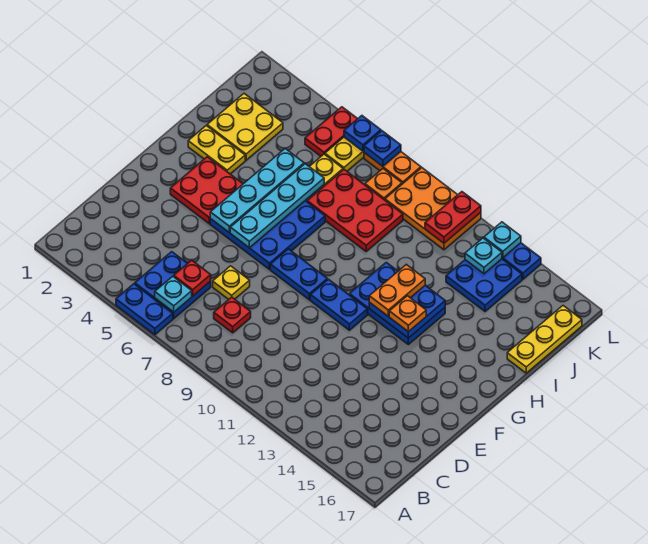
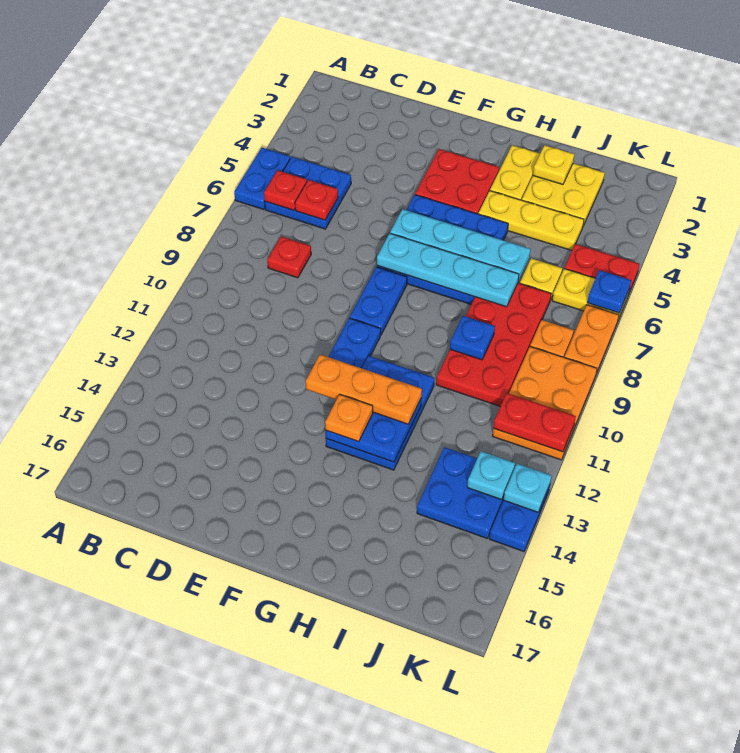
cyan plate B6 level 2 -> red plate B6 level 2
yellow plate D7 level 1 -> yellow plate I2 level 2
cyan plate F5:I5 level 2 -> cyan plate F7:I7 level 2
orange plate G12:H12 level 3 -> orange plate F12:H12 level 3
red plate I7:J9 level 1 -> red plate I7:J10 level 1
yellow plate I17:K17 level 1 -> yellow plate H4:J4 level 1
blue plate L7 level 2 -> blue plate I9 level 2

